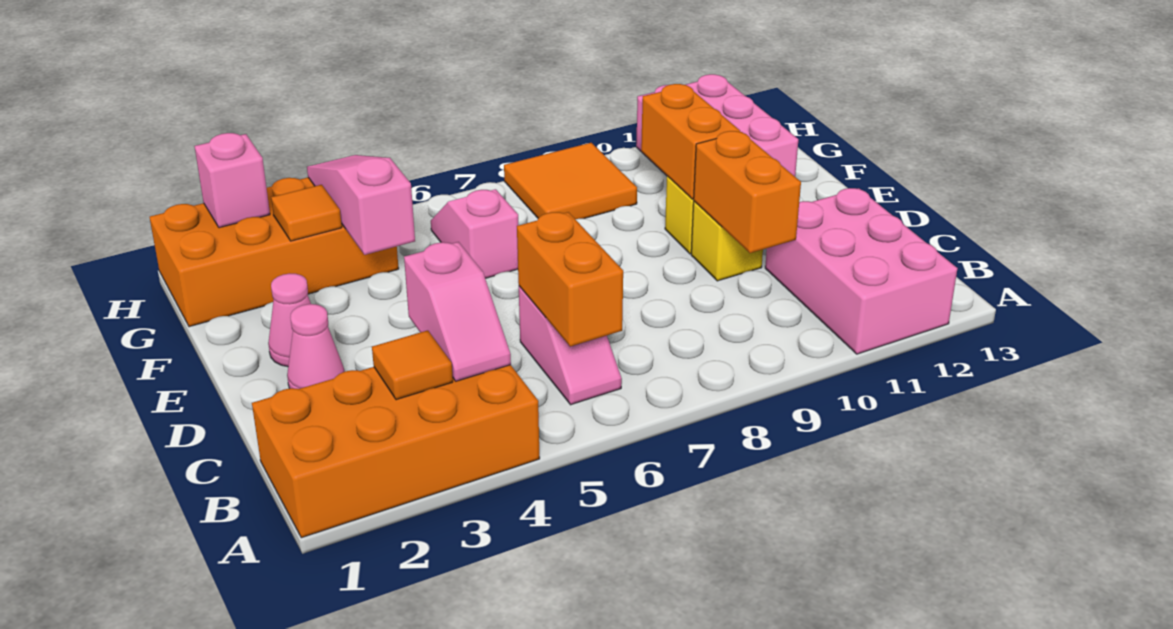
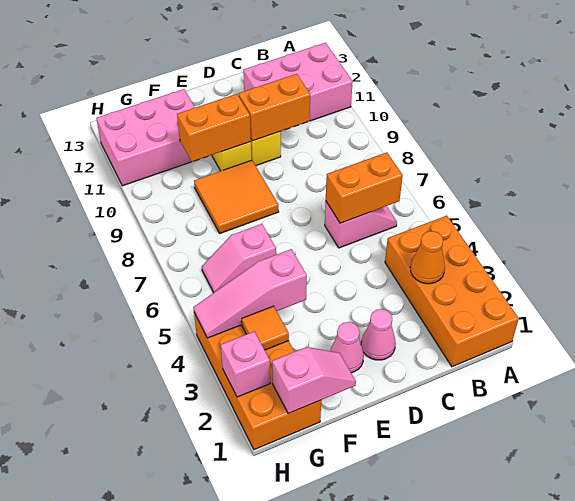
orange tile B3 level 2 -> orange cone B3 level 2
pink slope B4:C4 level 2 top C -> pink slope F1:G1 level 2 top G
orange tile G8:H9 level 1 -> orange tile E8:F9 level 1

